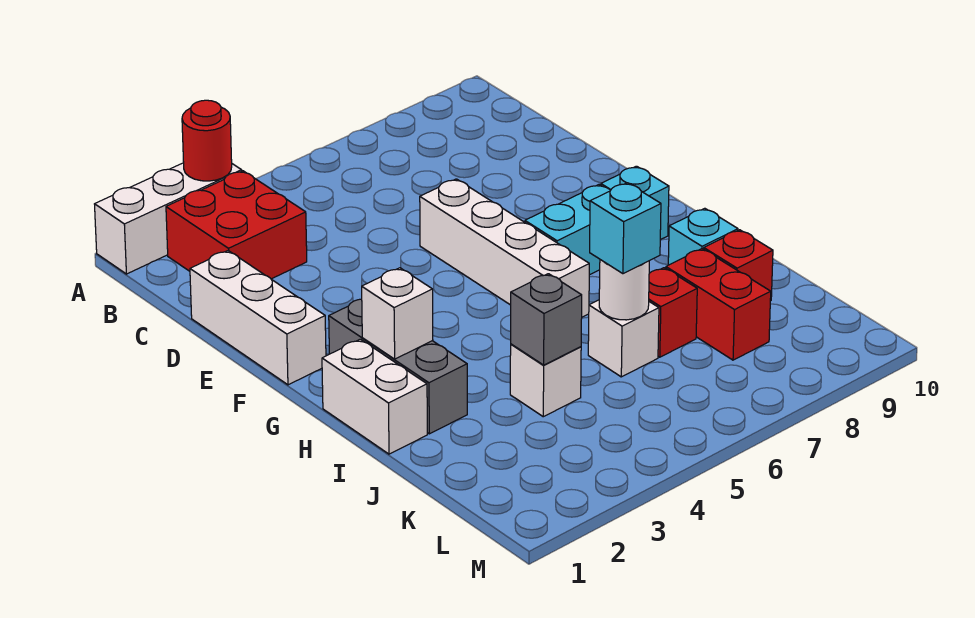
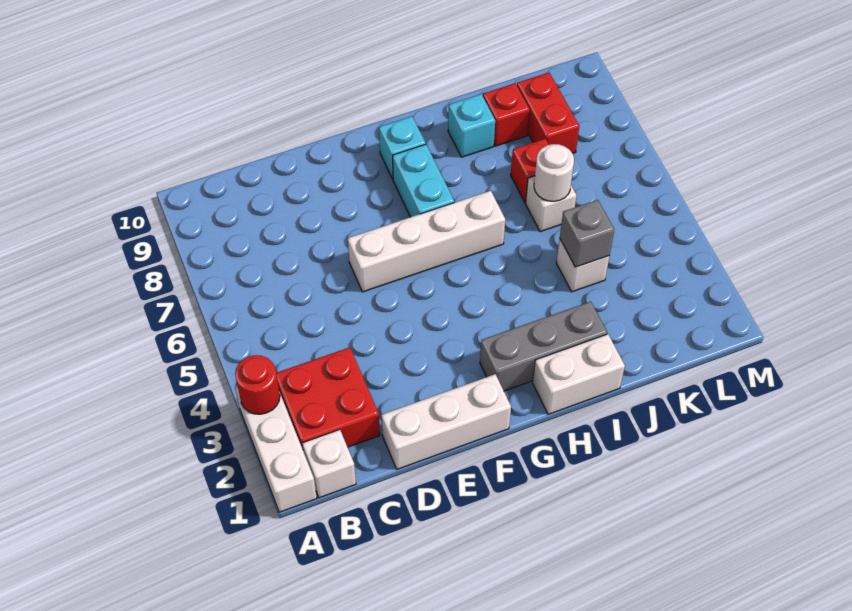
white brick H2 level 2 -> white brick B1 level 1
cyan brick J6 level 3 -> none
red brick J8:K8 level 1 -> red brick K8:K9 level 1

